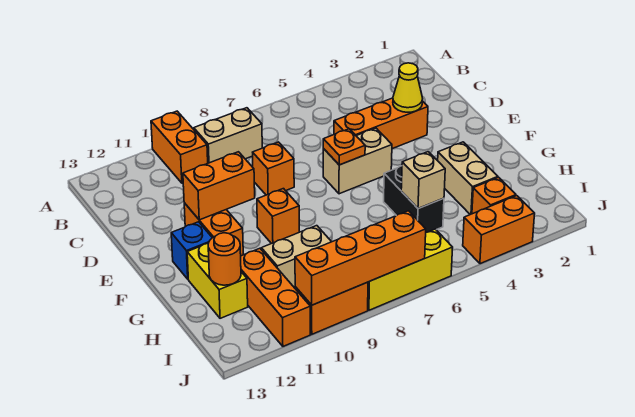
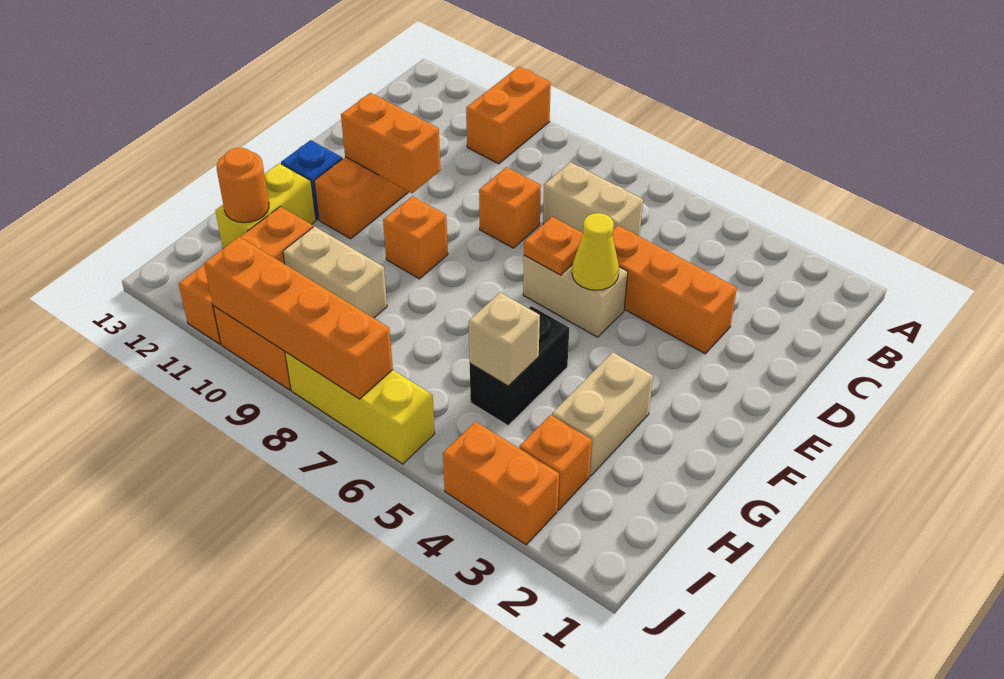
tan brick B8:B9 level 1 -> tan brick C6:C7 level 1
yellow cone D3 level 2 -> yellow cone E5 level 2

